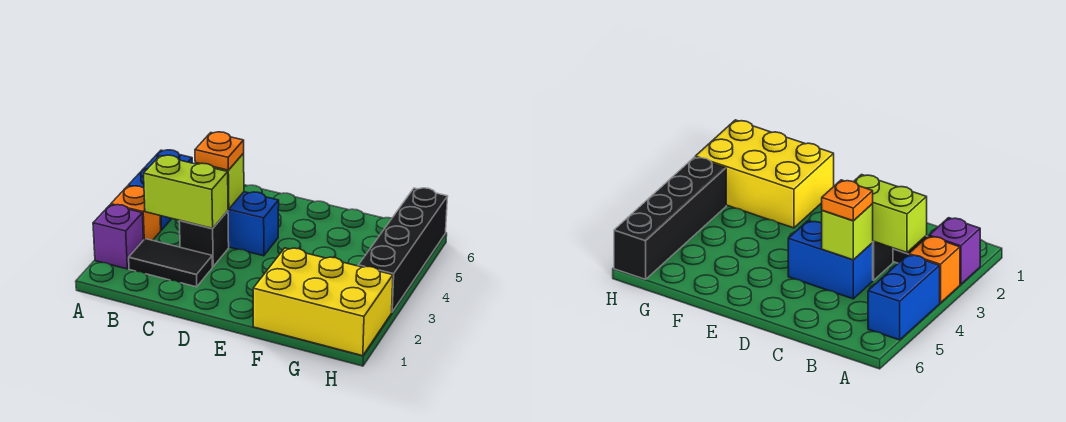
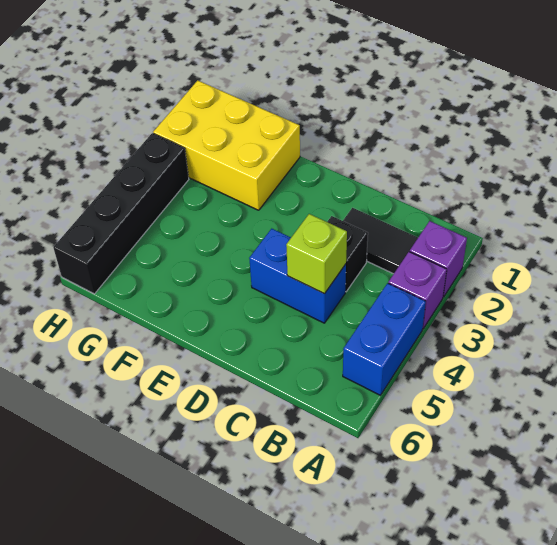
orange brick A3 level 1 -> purple brick A3 level 1
lime brick B3:C3 level 2 -> none
orange plate C4 level 3 -> none

